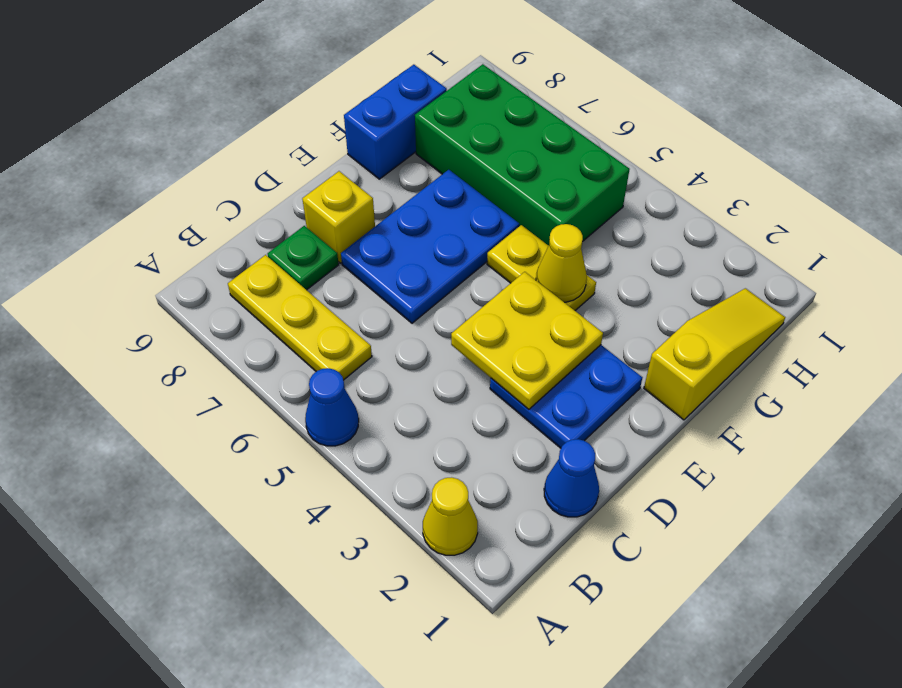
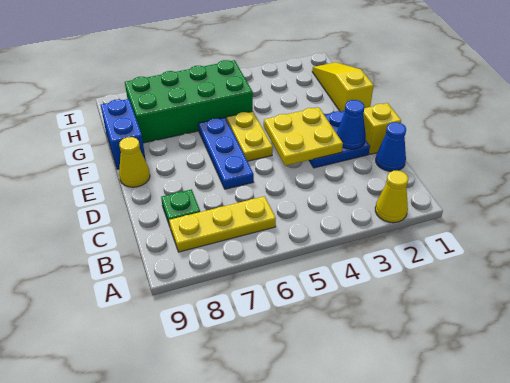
blue cone A5 level 1 -> blue cone D2 level 2
blue plate D6:F7 level 1 -> blue plate D6:F6 level 1
yellow brick D8 level 1 -> yellow brick D1 level 1
yellow plate F4:F5 level 1 -> yellow plate E5:F5 level 1
yellow cone F4 level 2 -> yellow cone E9 level 1

